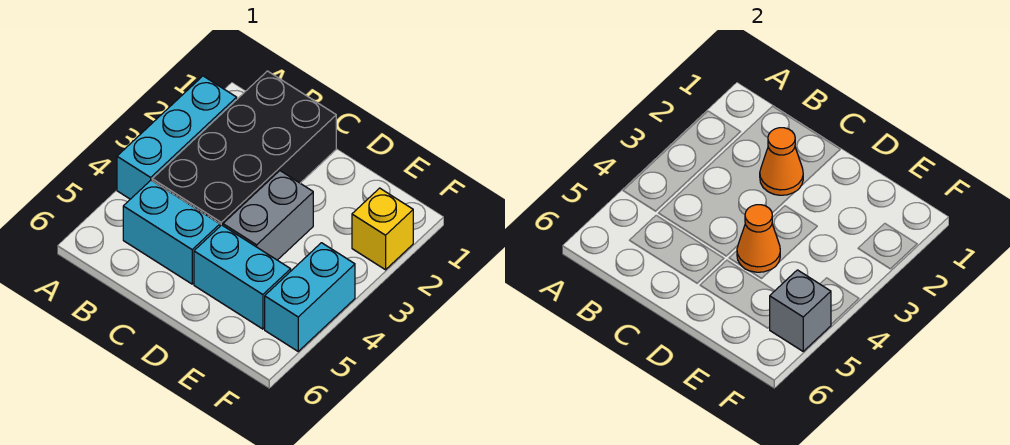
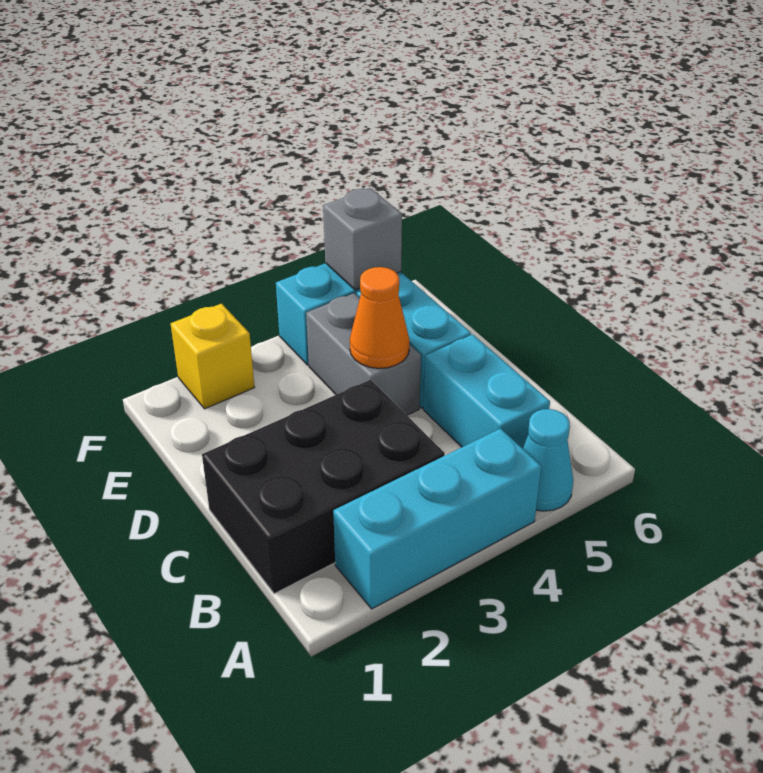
none -> cyan cone A5 level 1
black brick B1:C4 level 1 -> black brick B1:C3 level 1
orange cone C2 level 2 -> none
grey brick D3:D4 level 1 -> grey brick D4:E4 level 1

